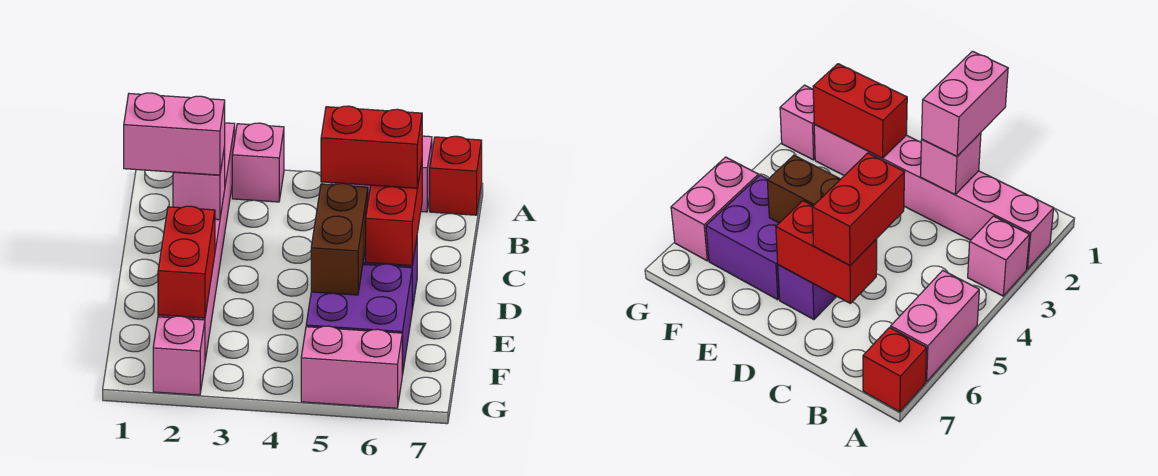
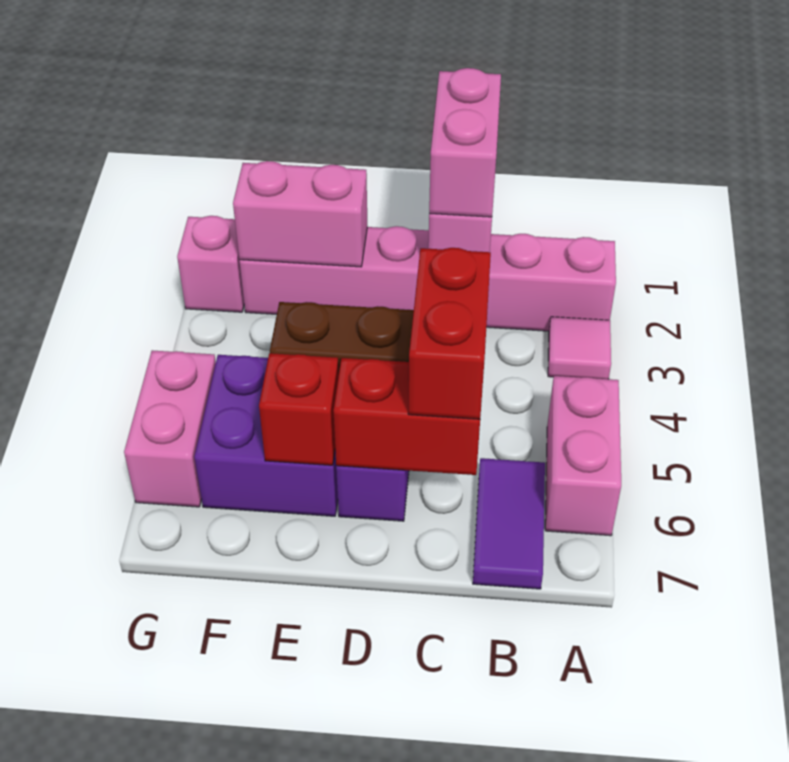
pink brick A3 level 1 -> pink tile A3 level 1
red brick A7 level 1 -> red brick E6 level 2
none -> purple tile B6:B7 level 1
red brick E2:F2 level 2 -> pink brick E2:F2 level 2

